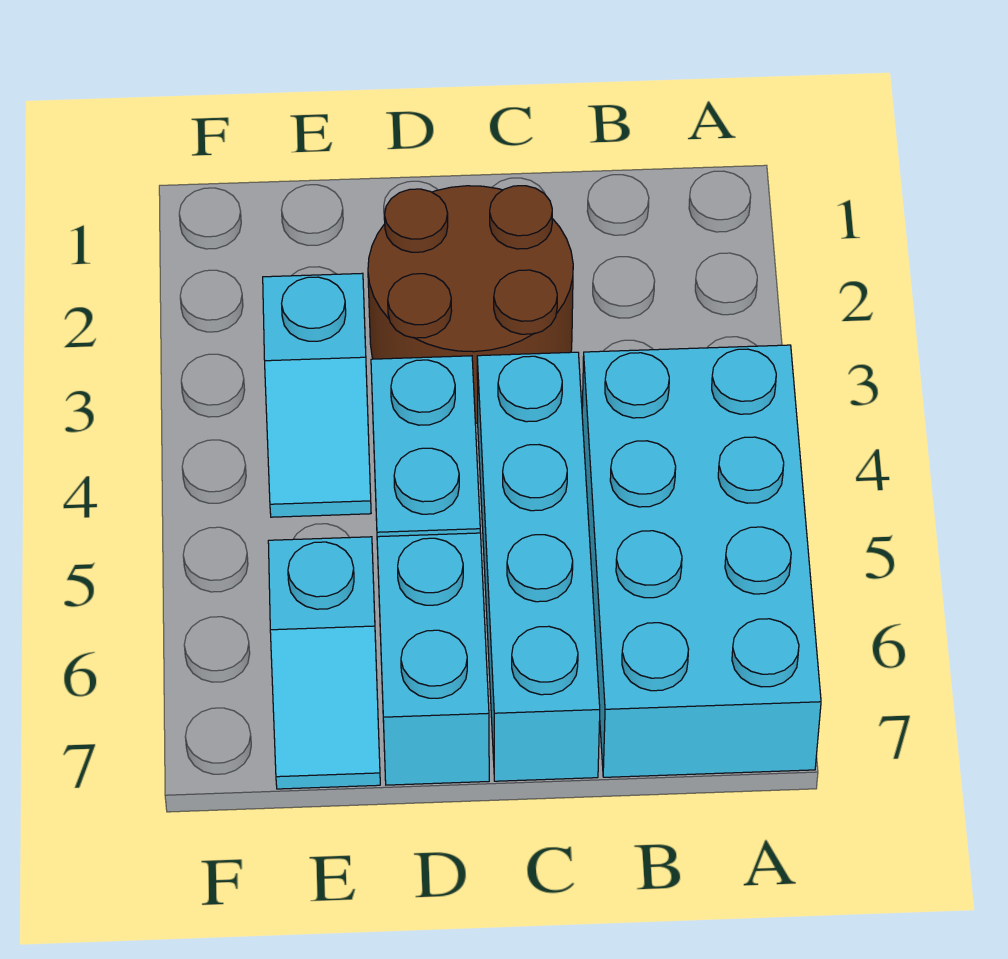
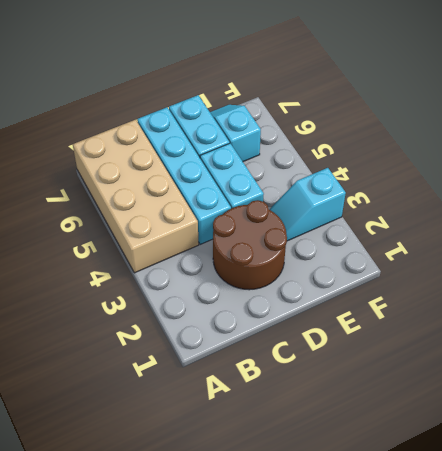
cyan brick A4:B7 level 1 -> tan brick A4:B7 level 1
cyan slope E3:E4 level 1 top 3 -> cyan slope E3:F3 level 1 top F

